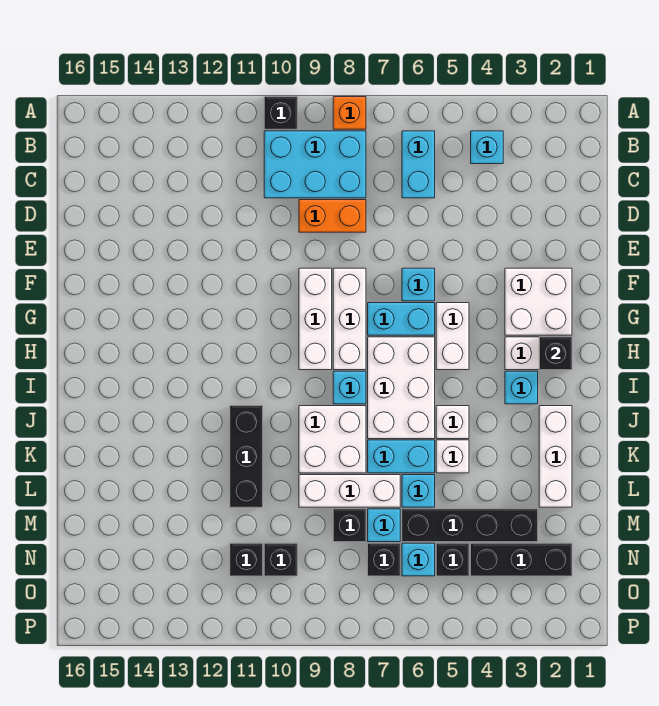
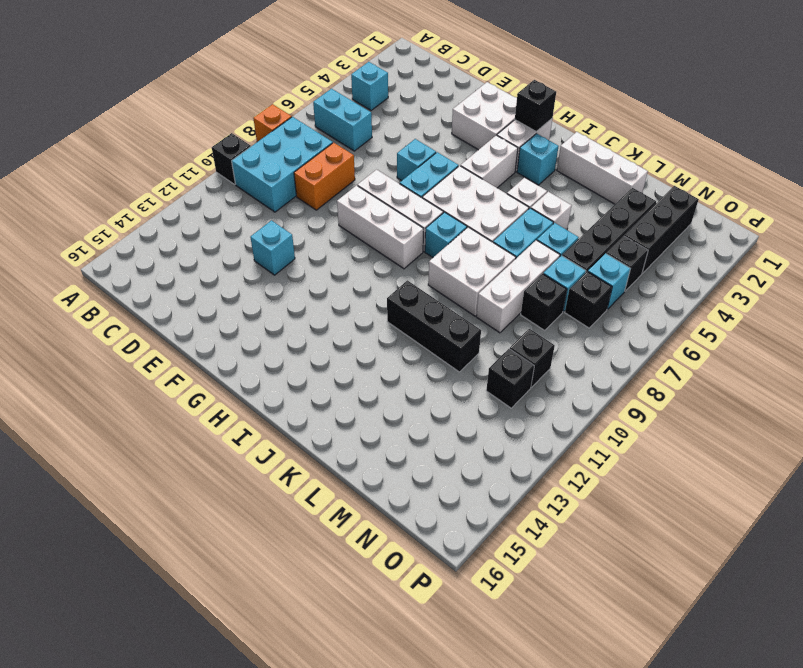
none -> cyan brick E12 level 1
white brick G5:H5 level 1 -> white brick H4:H5 level 1

